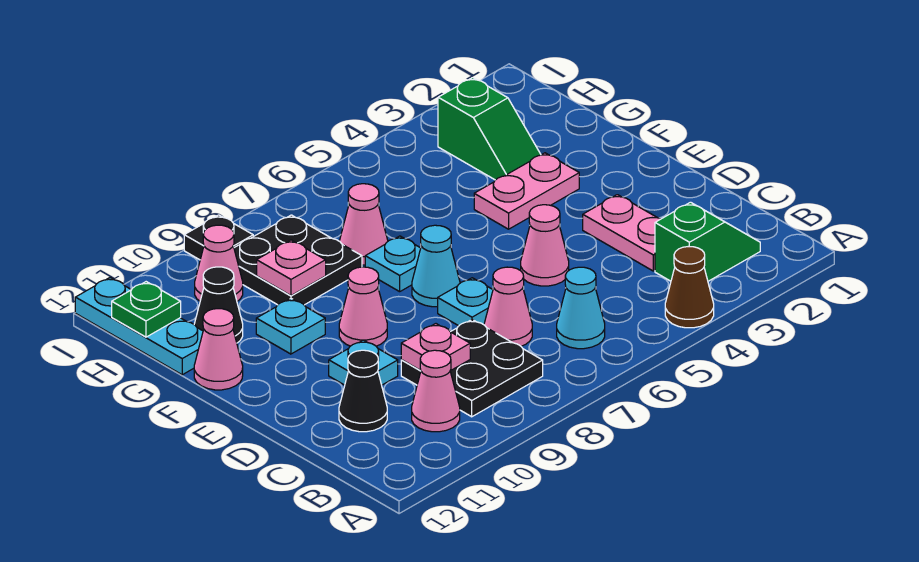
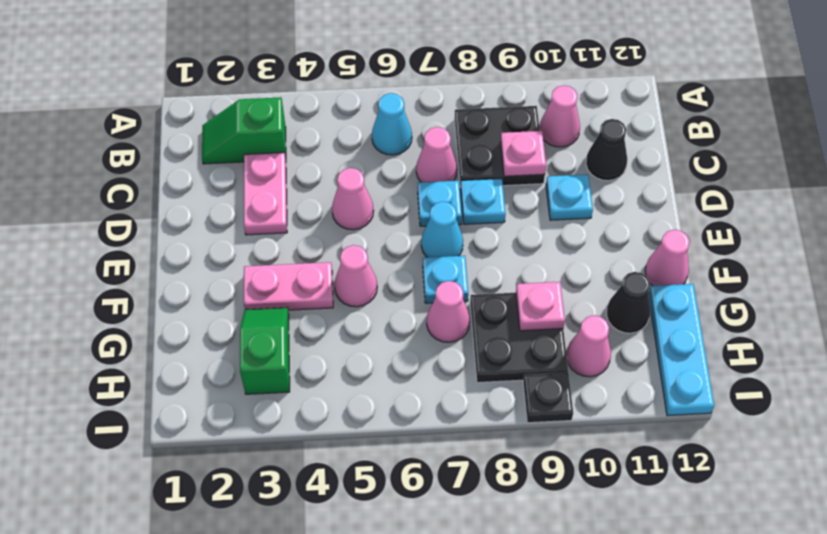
brown cone A4 level 1 -> none
pink cone E9 level 1 -> pink cone F5 level 1
cyan plate F10 level 1 -> cyan plate D8 level 1
green plate H12 level 2 -> none

